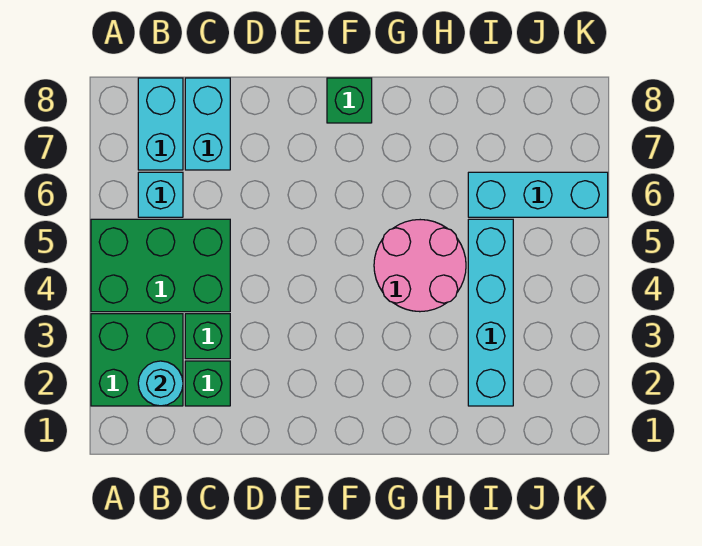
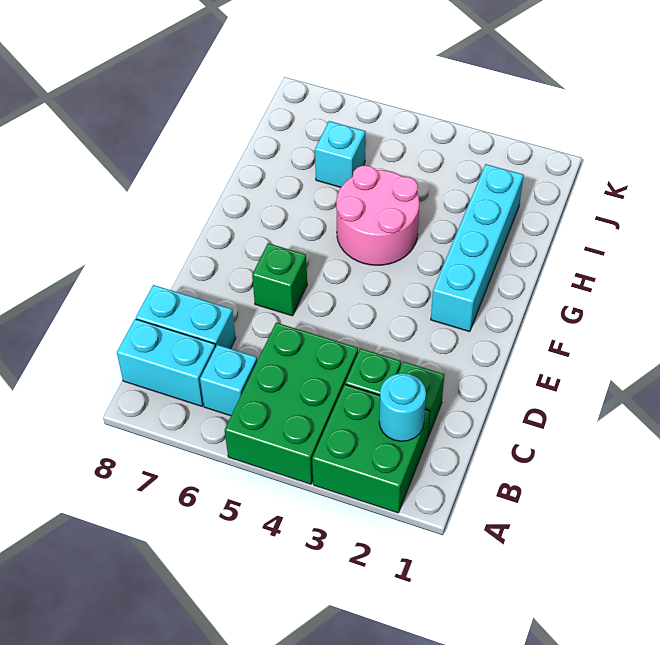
green brick F8 level 1 -> green brick E6 level 1
cyan brick I2:I5 level 1 -> cyan brick F2:I2 level 1
cyan brick I6:K6 level 1 -> cyan brick I6 level 1

